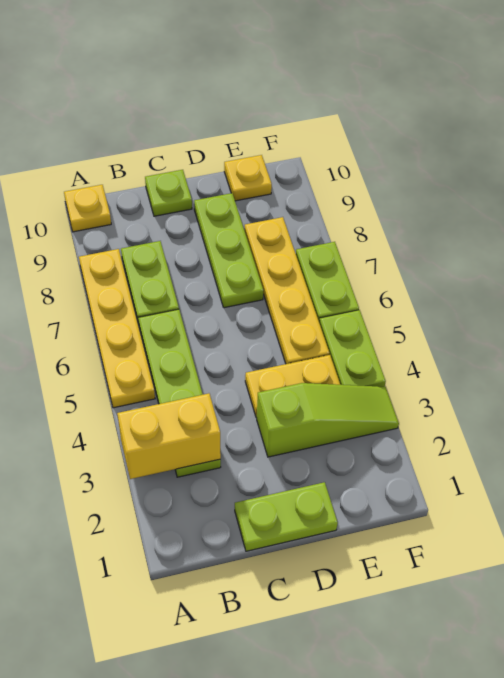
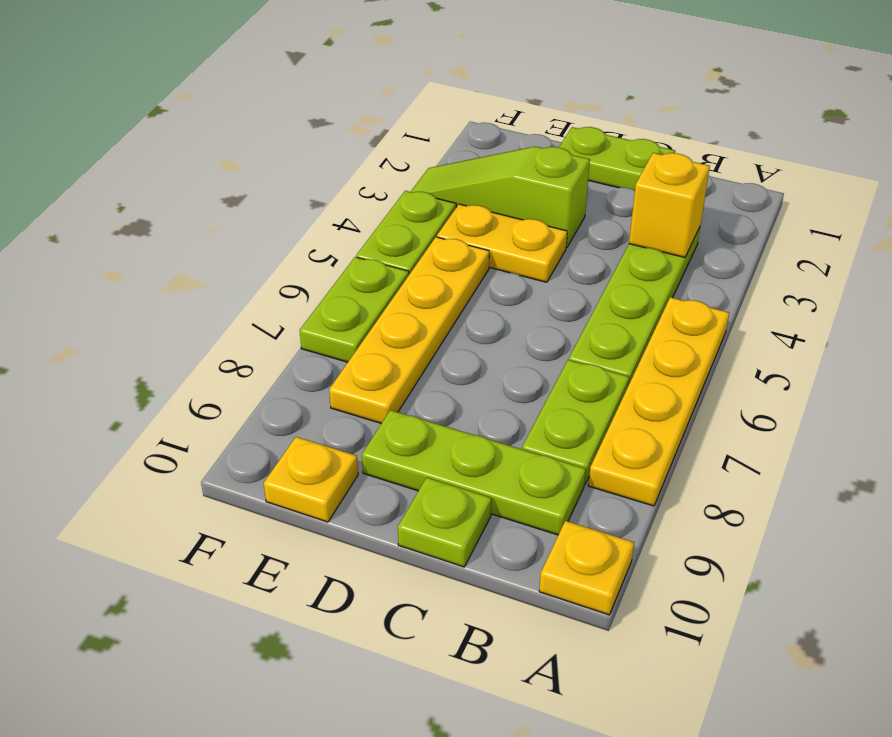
yellow brick A3:B3 level 2 -> yellow brick B3 level 2
lime plate D7:D9 level 1 -> lime plate B9:D9 level 1

